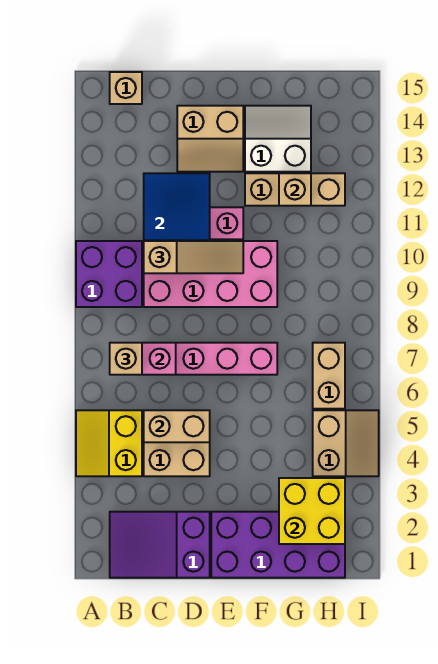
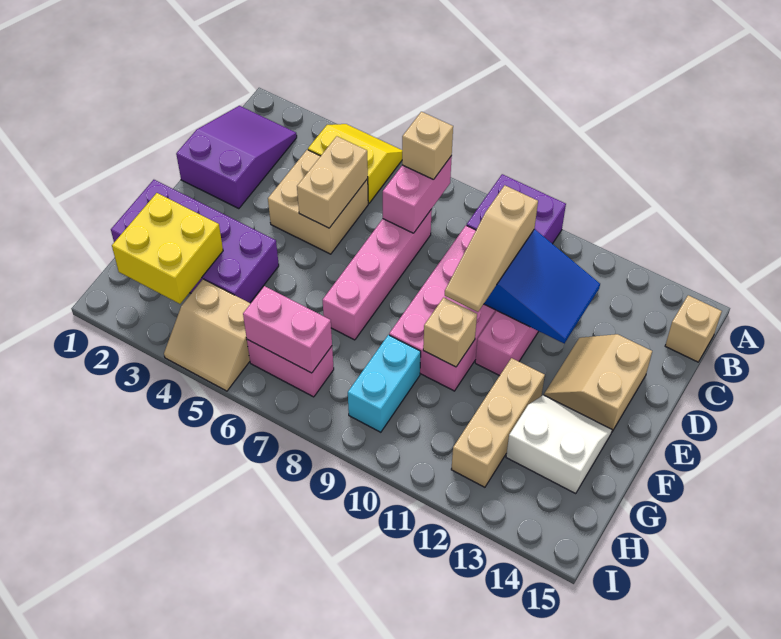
purple brick E1:H2 level 1 -> purple brick F1:G4 level 1
white slope F13:G14 level 1 top 13 -> white slope F13:G14 level 1 top G
none -> cyan brick G9:H9 level 1
tan brick G12 level 2 -> tan brick F10 level 2
tan brick H6:H7 level 1 -> pink brick H6:H7 level 1
none -> pink brick H6:H7 level 2

